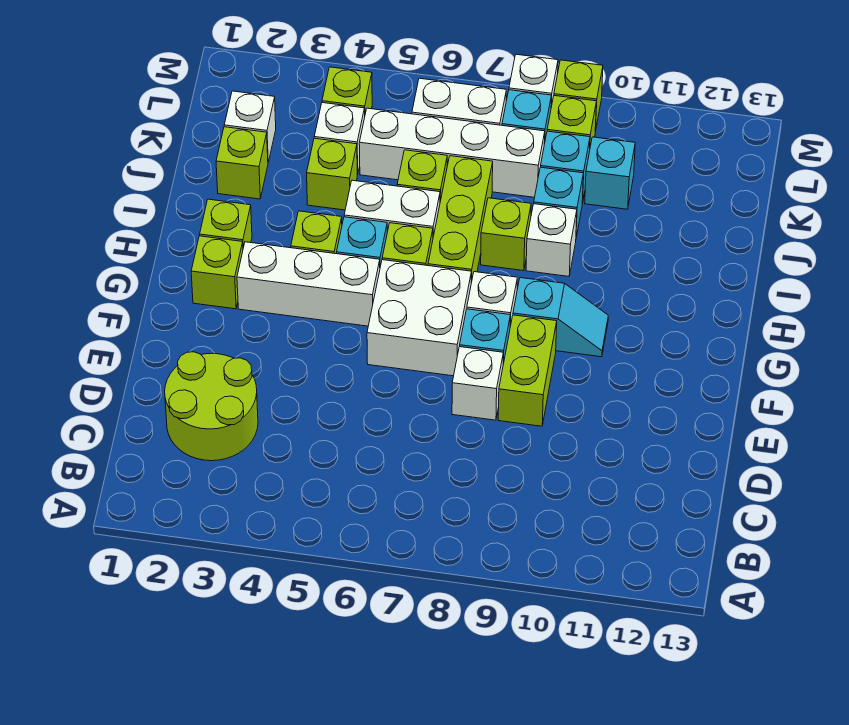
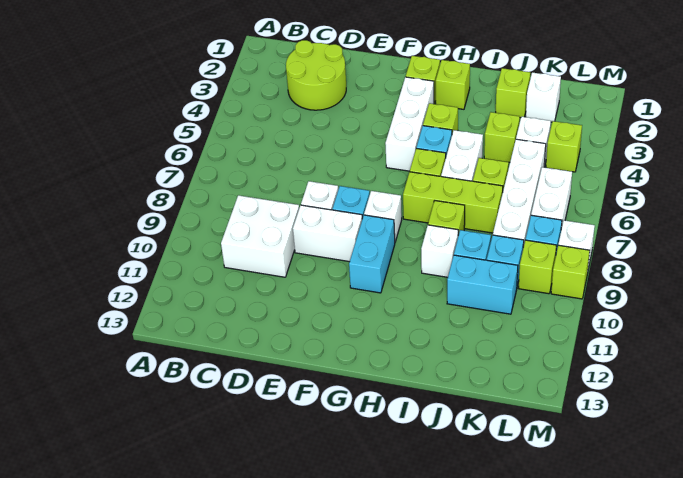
lime brick E9:F9 level 1 -> white brick E9:F9 level 1
white brick F6:G7 level 1 -> white brick C9:D10 level 1
cyan slope G9:G10 level 1 top 9 -> cyan brick G9:G10 level 1
cyan brick K10 level 1 -> cyan brick J10:K10 level 1

